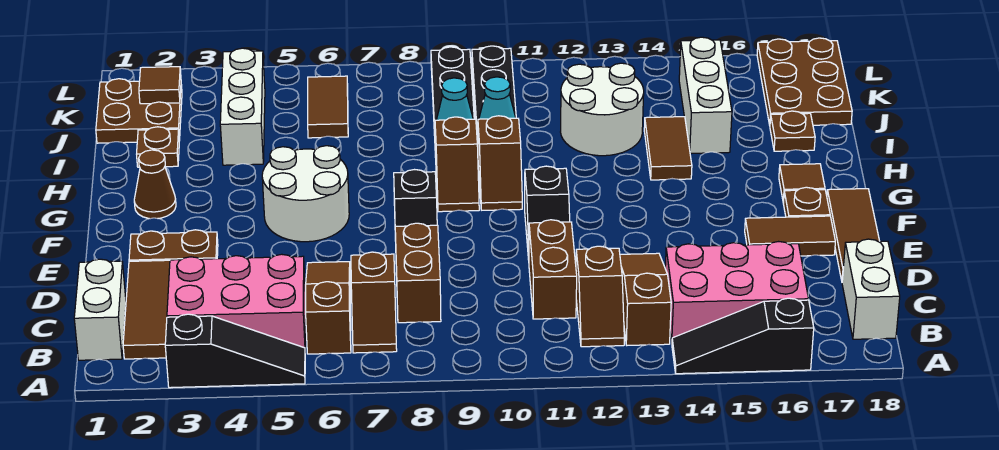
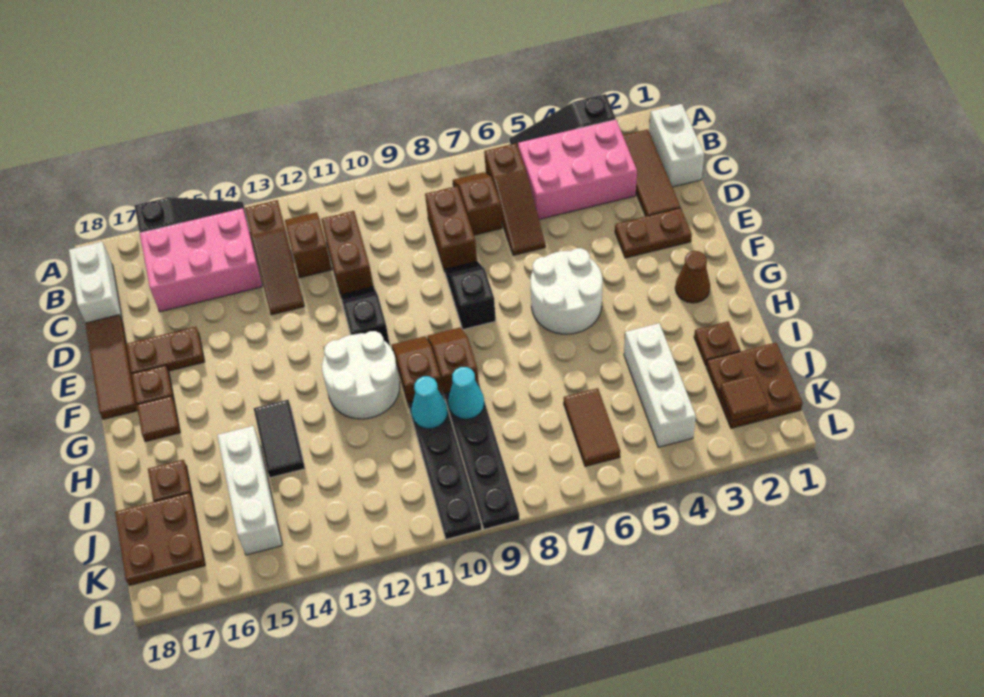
brown tile E16:E17 level 1 -> brown plate E16:E17 level 1
brown tile H14:I14 level 1 -> black tile H14:I14 level 1
white round brick I12:J13 level 1 -> white round brick G11:H12 level 1
brown plate J17:L18 level 1 -> brown plate J17:K18 level 1

